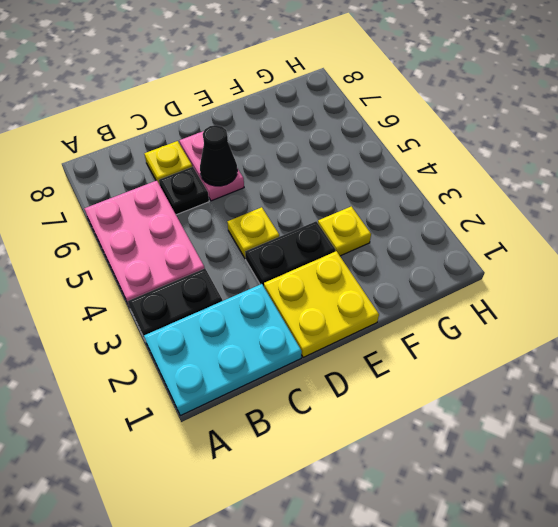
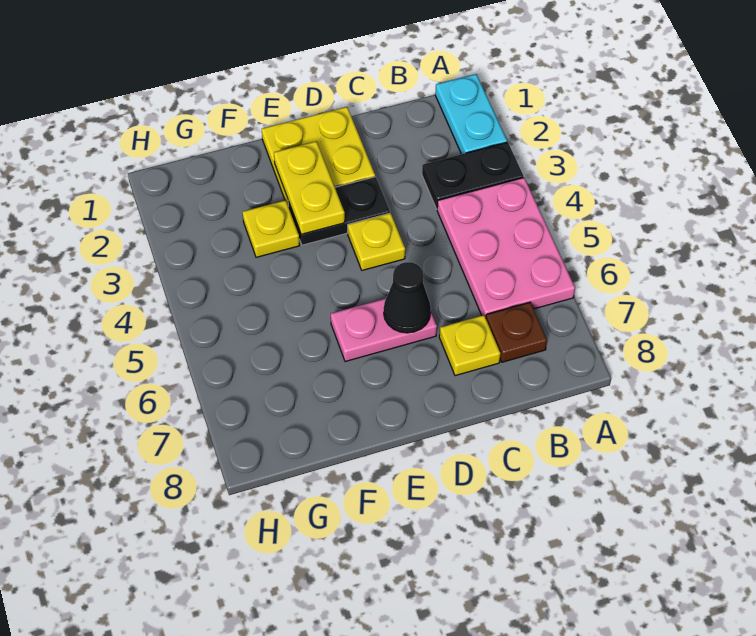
cyan plate A1:C2 level 1 -> cyan plate A1:A2 level 1
none -> brown plate B7 level 1
black plate C6 level 1 -> none
pink plate D6:D7 level 1 -> pink plate D6:E6 level 1
none -> yellow plate E2:E3 level 2

